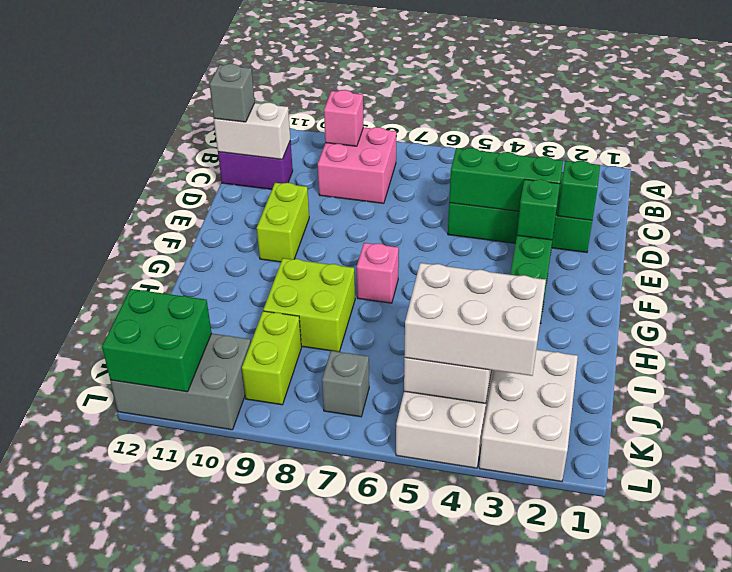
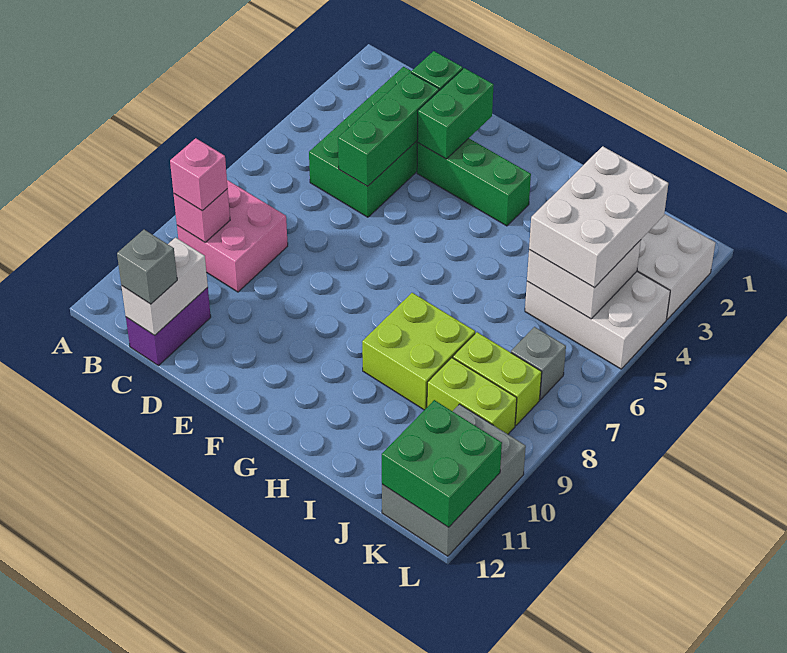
green brick E3 level 2 -> green brick E2:E3 level 2
lime brick E10:F10 level 1 -> lime brick J8:K8 level 1
pink brick G7 level 1 -> pink brick B9 level 3

